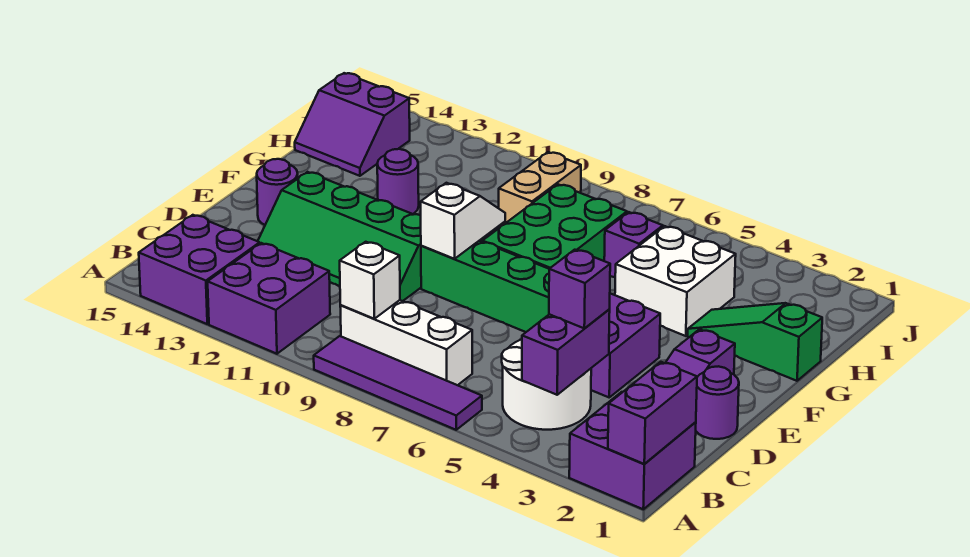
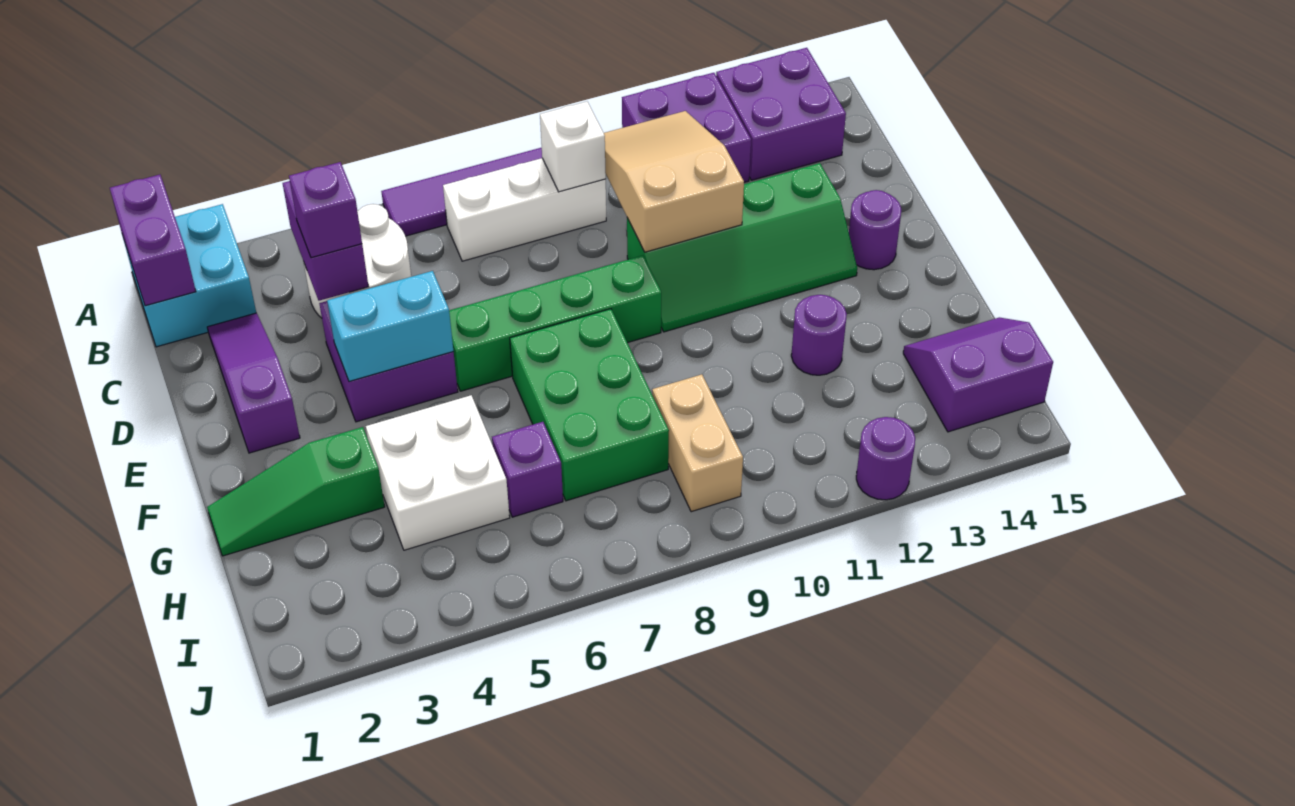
purple brick A1:B2 level 1 -> cyan brick A1:B2 level 1
none -> tan slope B10:D11 level 2 top D
purple round brick D1 level 1 -> purple round brick J12 level 1
green slope D10:E13 level 1 top E -> green slope D10:E13 level 1 top D
none -> cyan brick E4:E5 level 2
white slope E9:F9 level 2 top E -> none
green slope G1:G3 level 1 top 1 -> green slope G1:G3 level 1 top 3

